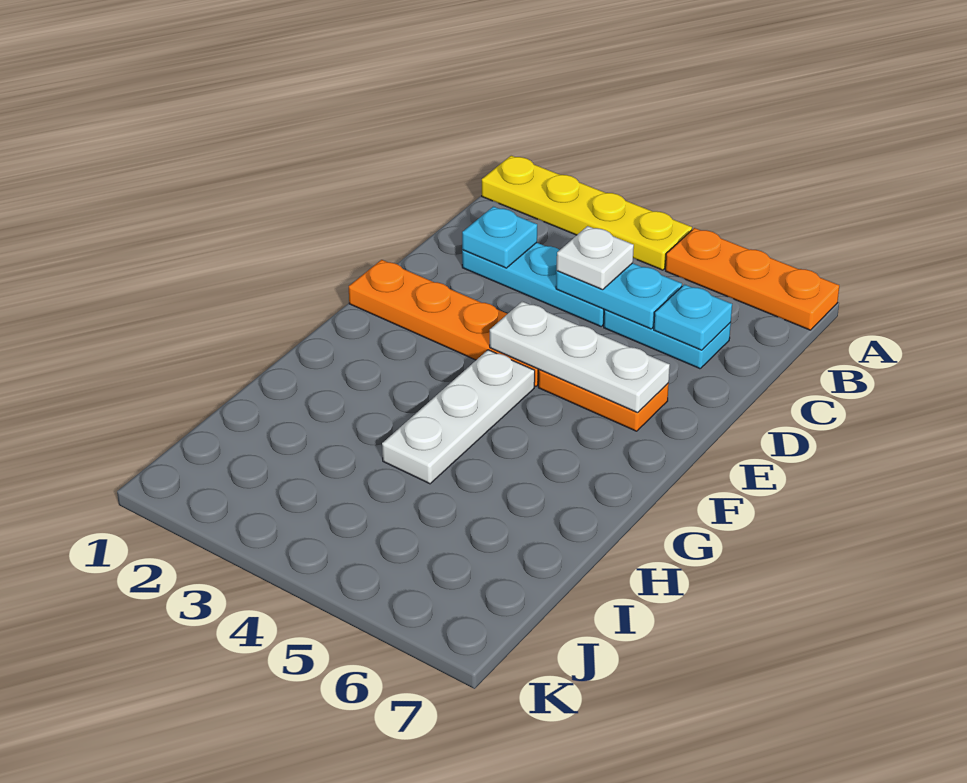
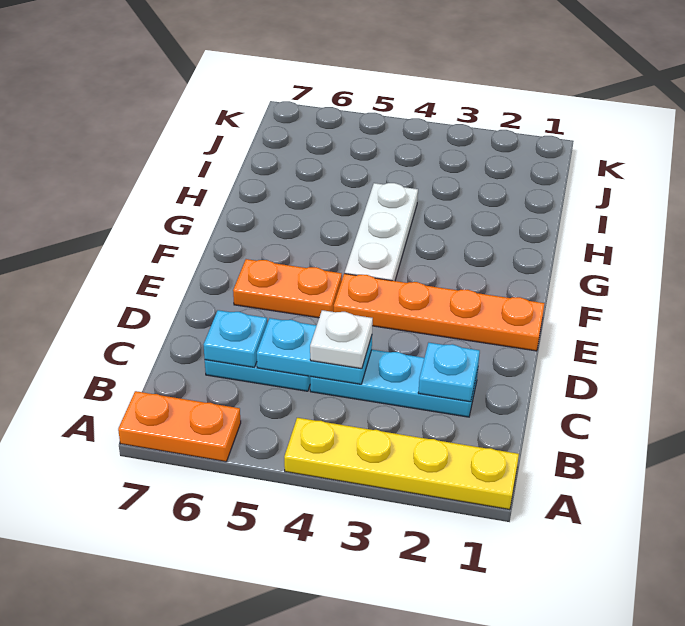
orange plate A5:A7 level 1 -> orange plate A6:A7 level 1
white plate E4:E6 level 2 -> none

